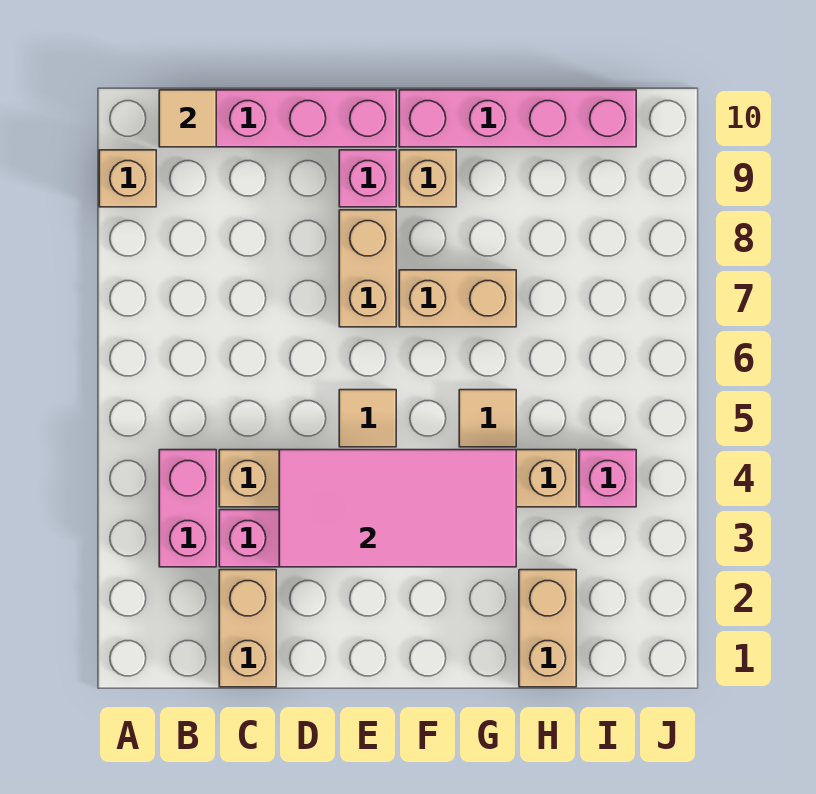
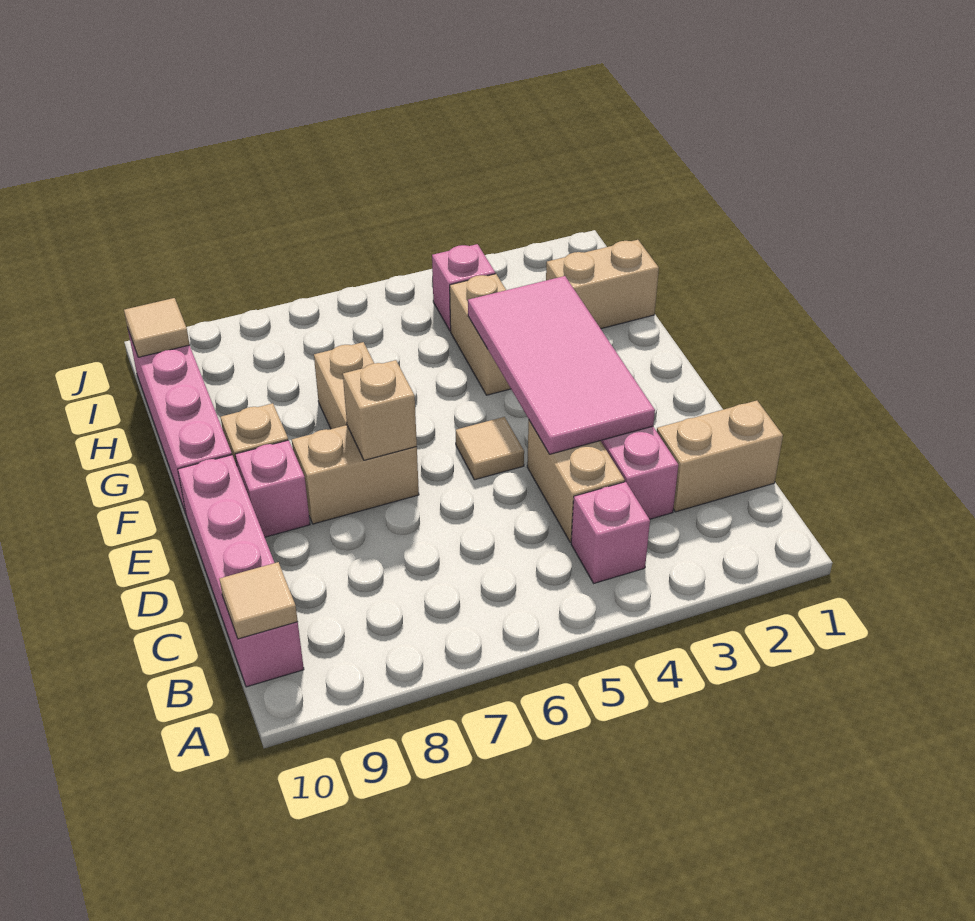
tan brick A9 level 1 -> tan brick E7 level 2
pink brick B3:B4 level 1 -> pink brick B4 level 1
tan tile G5 level 1 -> tan tile I10 level 2

